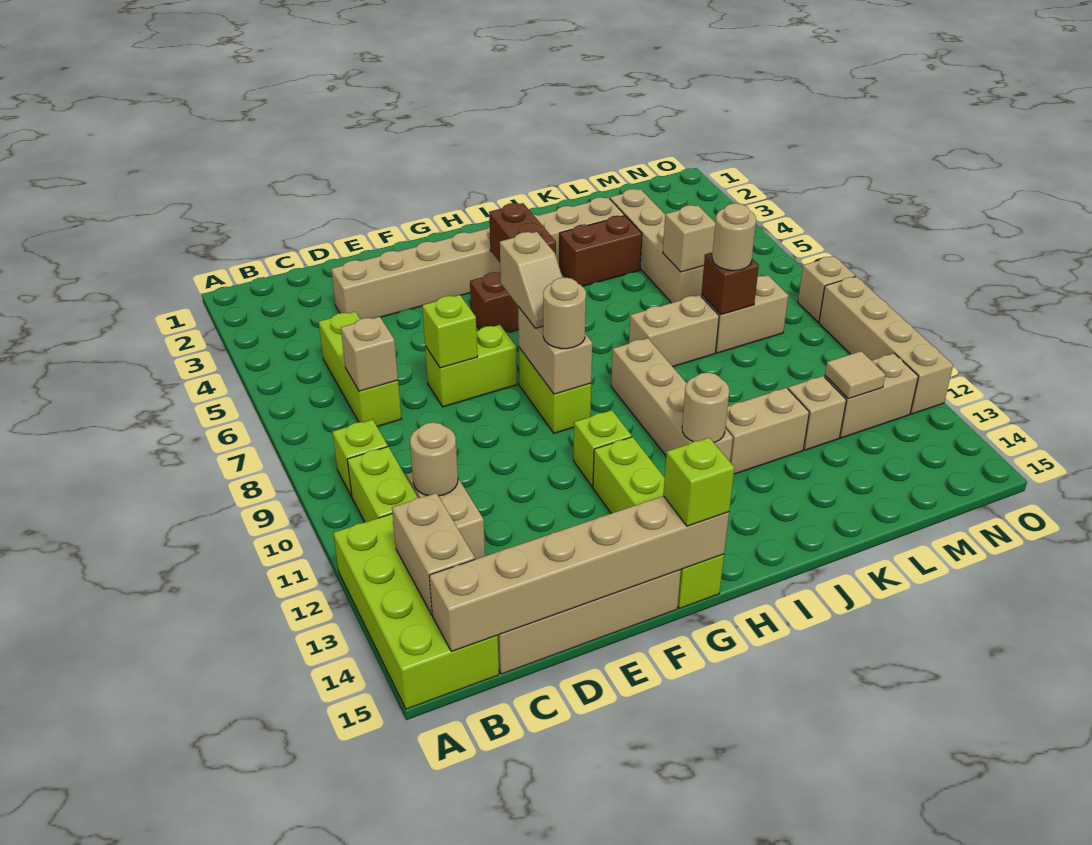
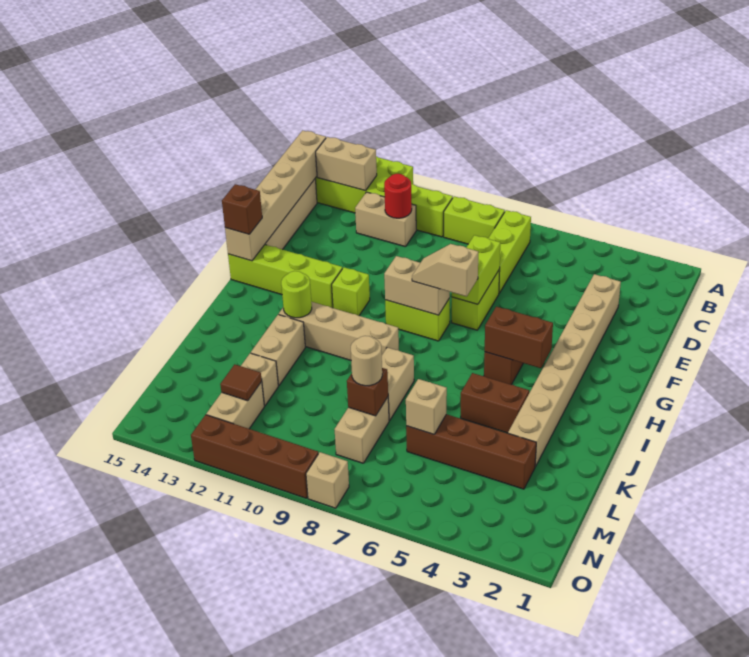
lime brick B9 level 1 -> lime brick B8:B9 level 1
lime brick C5:C7 level 1 -> lime brick B7:D7 level 1
tan brick C7 level 2 -> none
tan round brick C11 level 2 -> red round brick C11 level 2
lime brick E7 level 2 -> lime brick E7:F7 level 2
tan round brick G9 level 3 -> none
lime brick G15 level 3 -> brown brick G15 level 3
tan round brick I12 level 2 -> lime round brick I12 level 2
brown brick J4:K4 level 1 -> brown brick J4:J5 level 1
tan brick L3:L6 level 1 -> brown brick L3:L6 level 1
tan tile M12 level 2 -> brown tile M12 level 2
tan brick O9:O12 level 1 -> brown brick O9:O12 level 1

